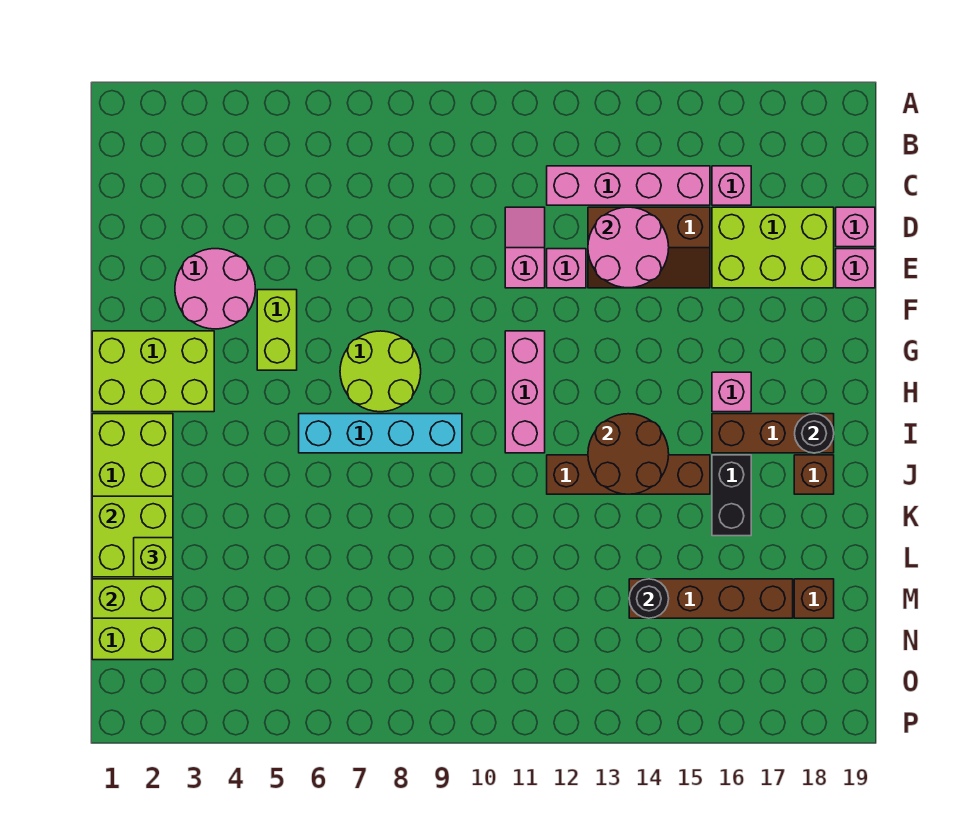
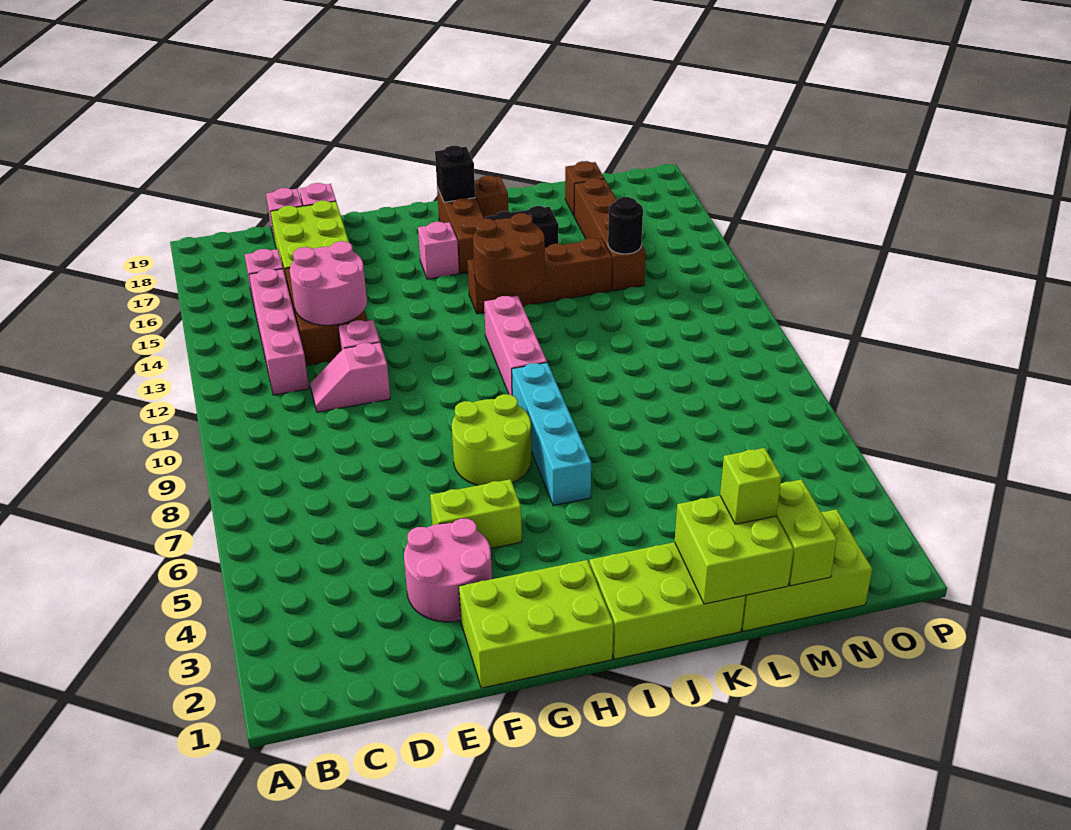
lime brick G1:H3 level 1 -> lime brick F1:H2 level 1
pink brick G11:I11 level 1 -> pink brick I10:I12 level 1
black round brick I18 level 2 -> black brick I18 level 2
brown brick J12:J15 level 1 -> brown brick I14:L14 level 1

